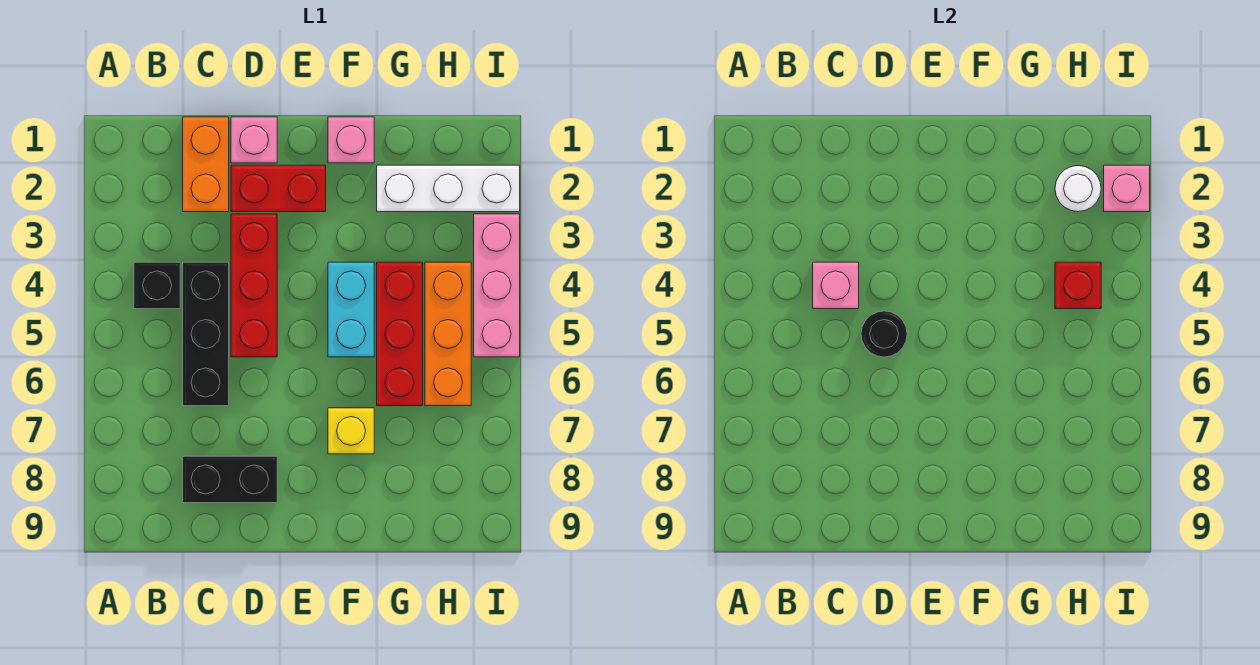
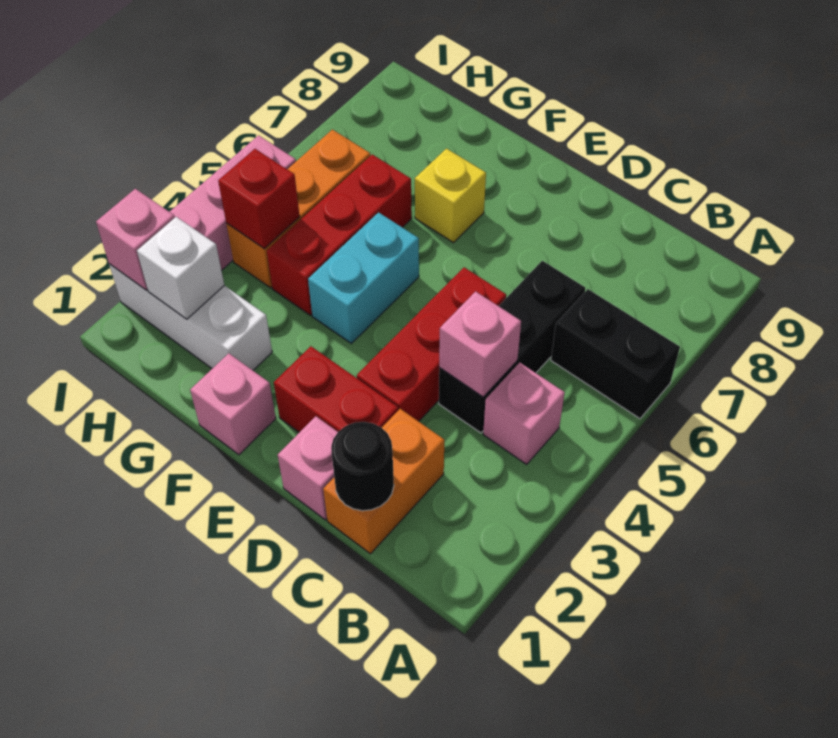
black brick B4 level 1 -> pink brick B4 level 1
black brick C8:D8 level 1 -> black brick A6:B6 level 1
black round brick D5 level 2 -> black round brick C1 level 2
white round brick H2 level 2 -> white brick H2 level 2

